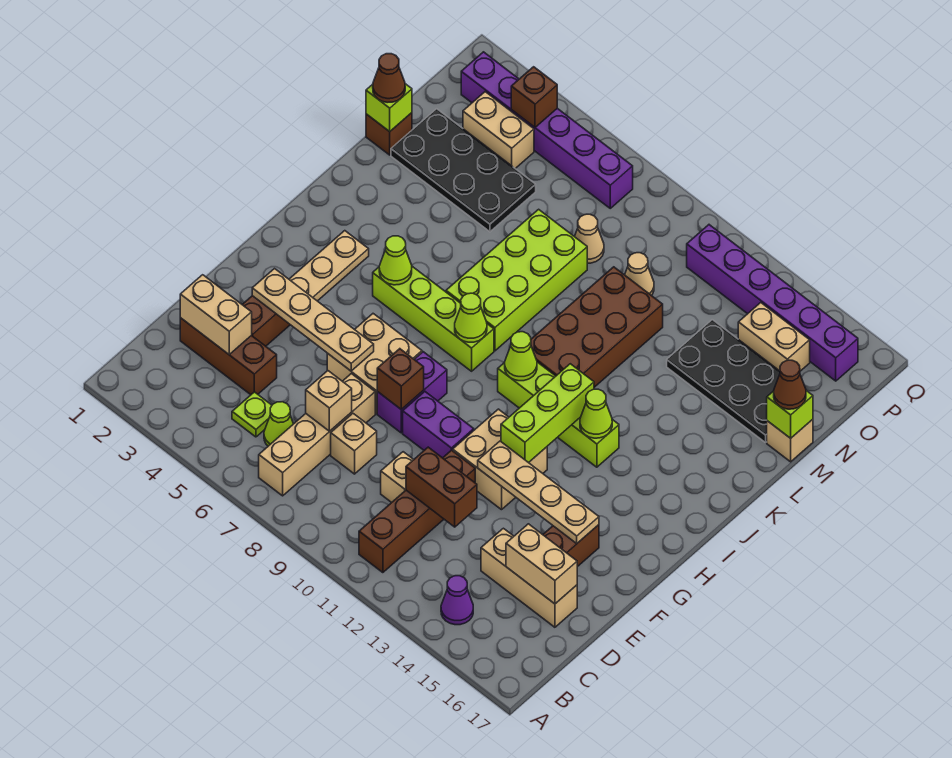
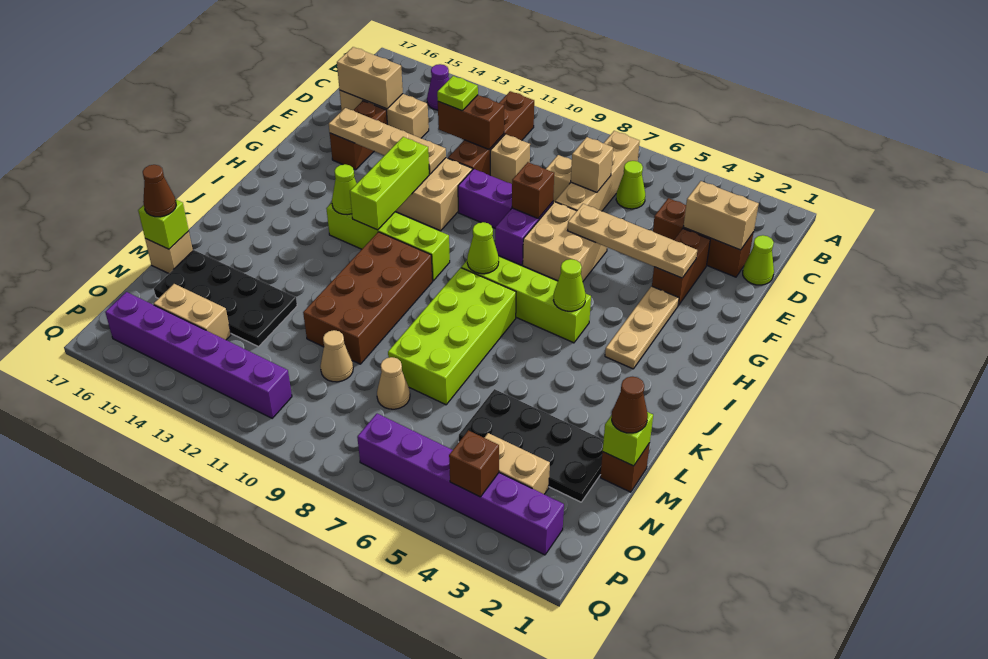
lime plate C5 level 1 -> lime plate D12 level 3
lime cone I10 level 2 -> lime cone D1 level 1

